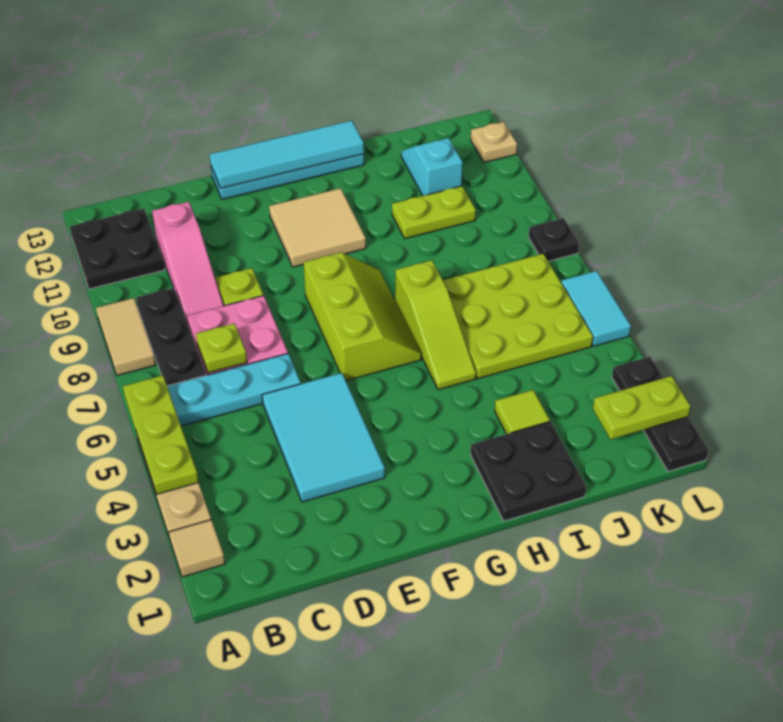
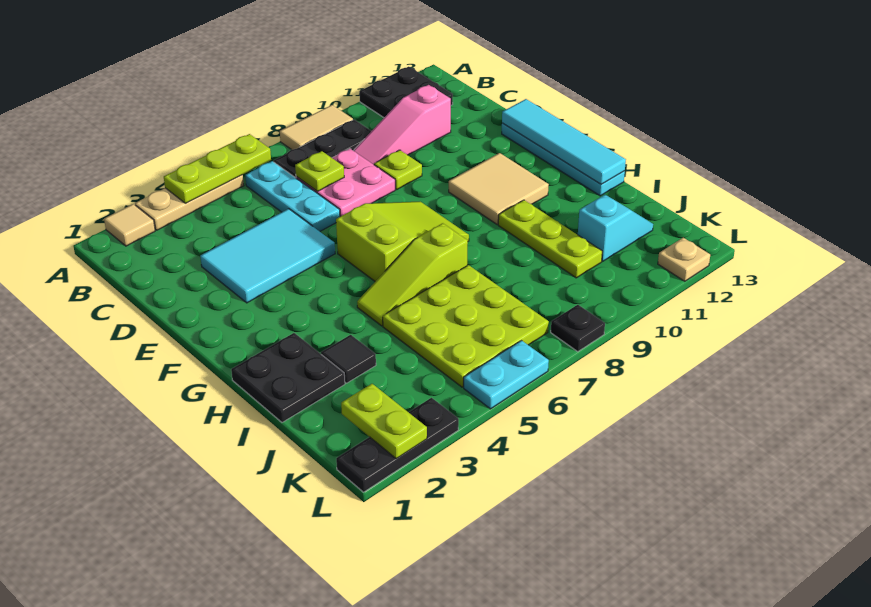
lime slope F6:G8 level 1 top F -> lime slope F6:G8 level 1 top 6
lime tile I3 level 1 -> black tile I3 level 1
lime plate I10:J10 level 1 -> lime plate H10:J10 level 1
cyan tile L5:L6 level 1 -> cyan plate L5:L6 level 1

